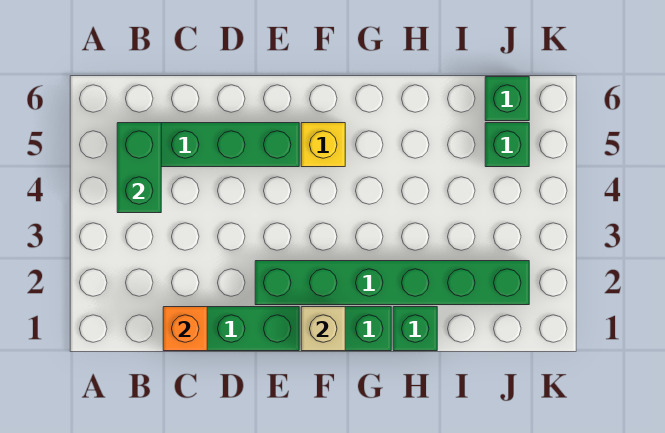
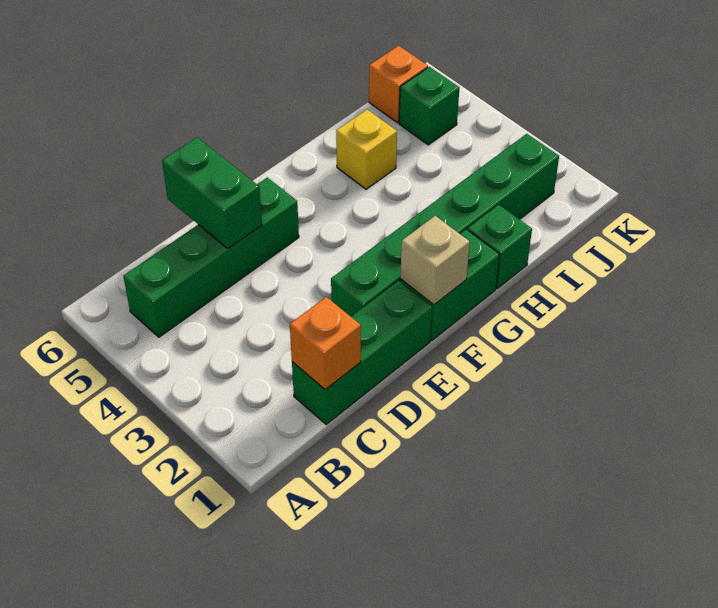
green brick B4:B5 level 2 -> green brick D5:D6 level 2
yellow brick F5 level 1 -> yellow brick H5 level 1
green brick J6 level 1 -> orange brick J6 level 1

